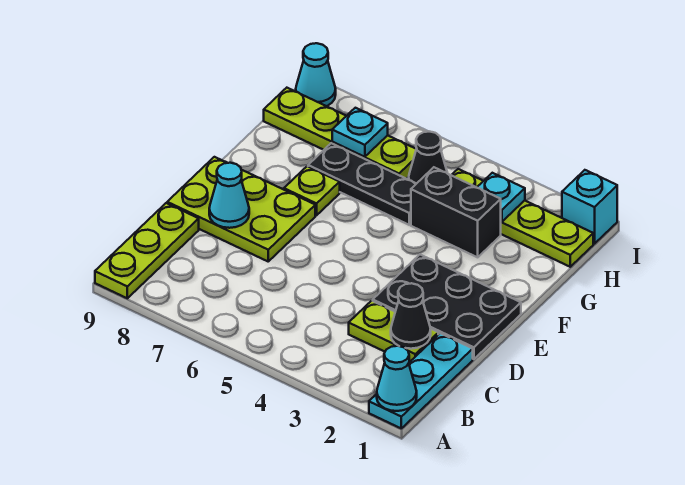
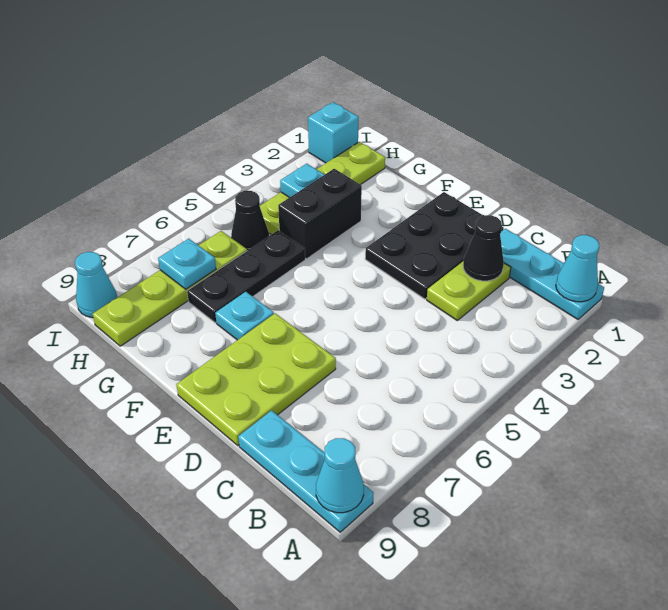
lime plate A9:C9 level 1 -> cyan plate A9:C9 level 1
cyan cone D8 level 2 -> cyan cone A9 level 2
lime plate F7 level 1 -> cyan plate F7 level 1

